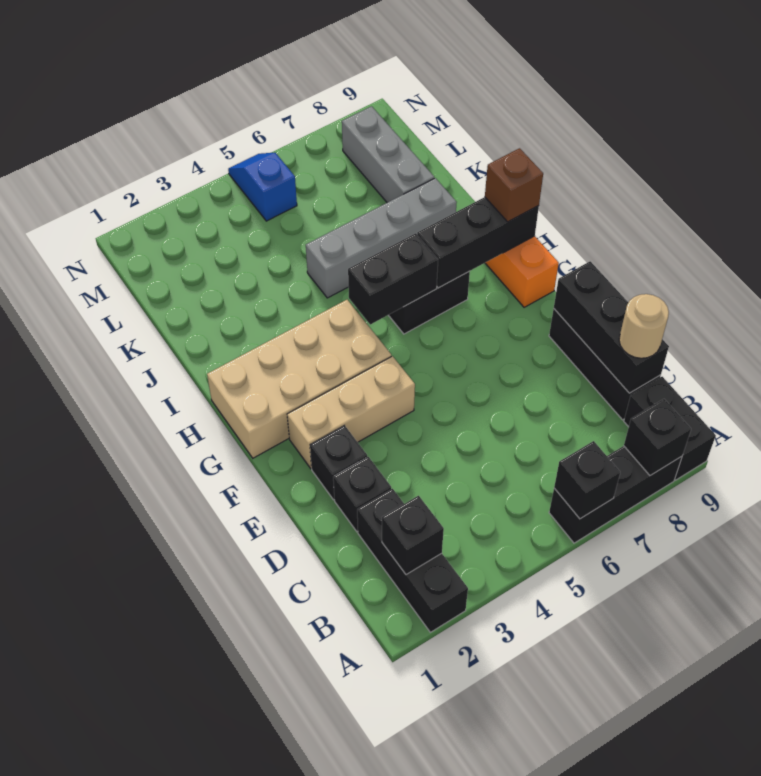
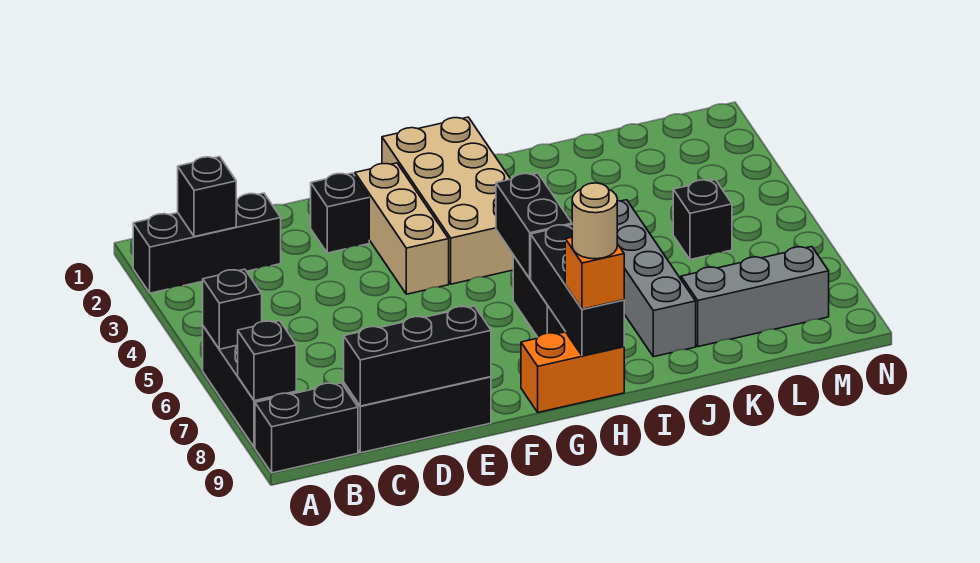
tan round brick C9 level 3 -> tan round brick H9 level 4
black brick D2 level 1 -> black brick L5 level 1
brown brick H9 level 3 -> orange brick H9 level 3
blue slope M5:N5 level 1 top M -> none

